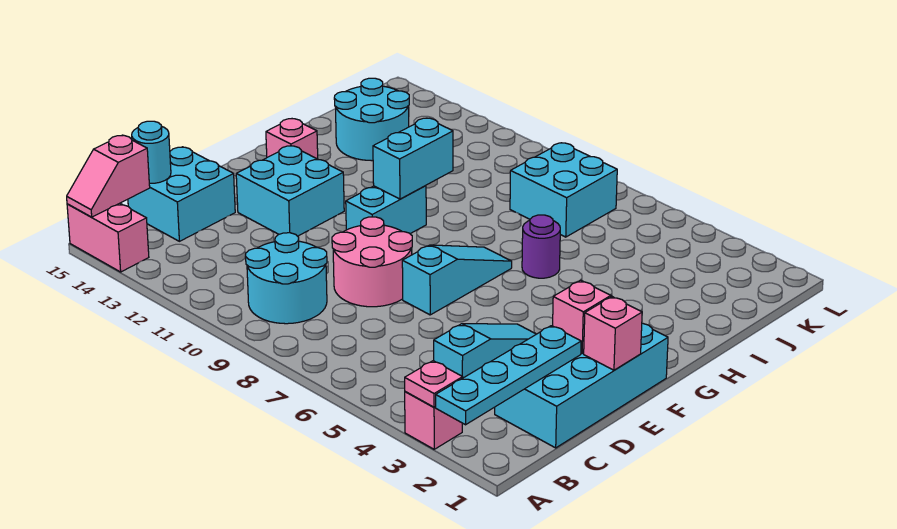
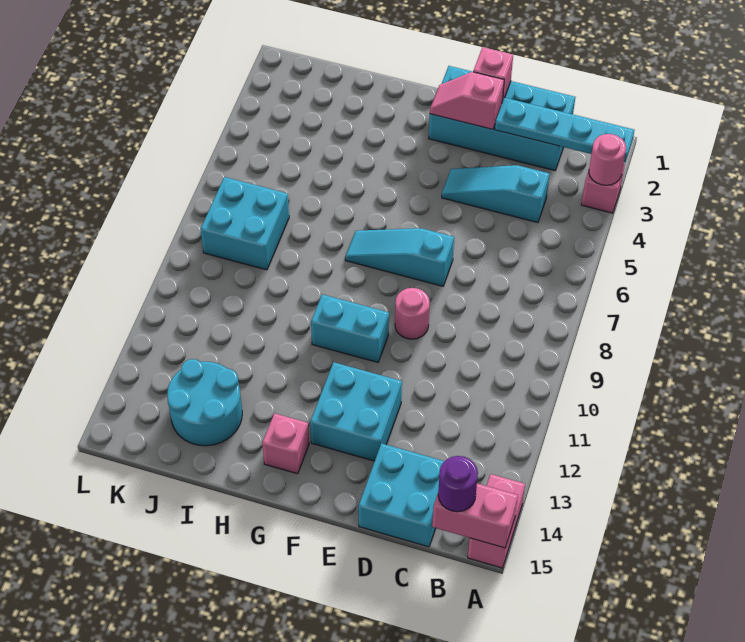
pink plate A3 level 2 -> pink round brick A3 level 2
pink slope A15:B15 level 2 top B -> pink brick A15:B15 level 2
cyan round brick B9:C10 level 1 -> none
cyan round brick C15 level 2 -> none
pink round brick D8:E9 level 1 -> pink round brick E9 level 1
cyan brick G10:H10 level 2 -> none
purple round brick H6 level 1 -> purple round brick B15 level 3

